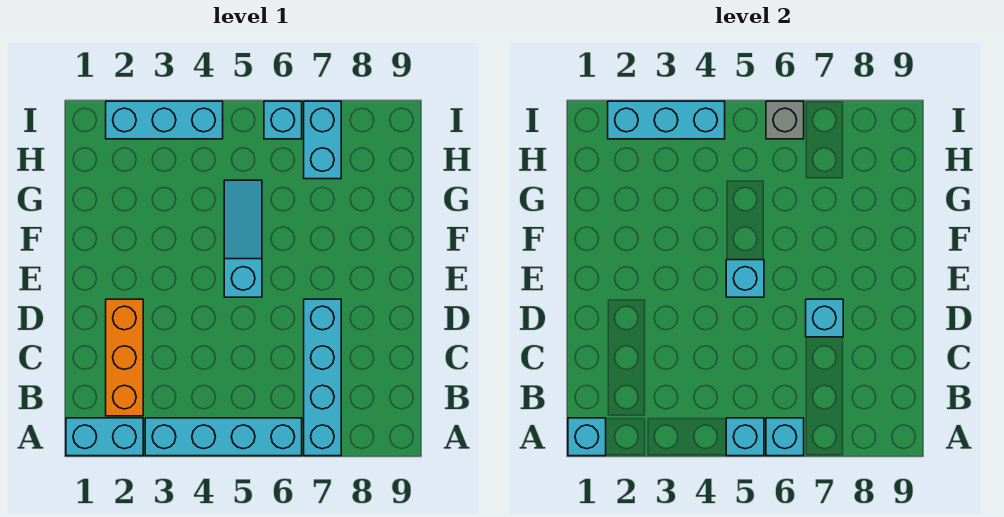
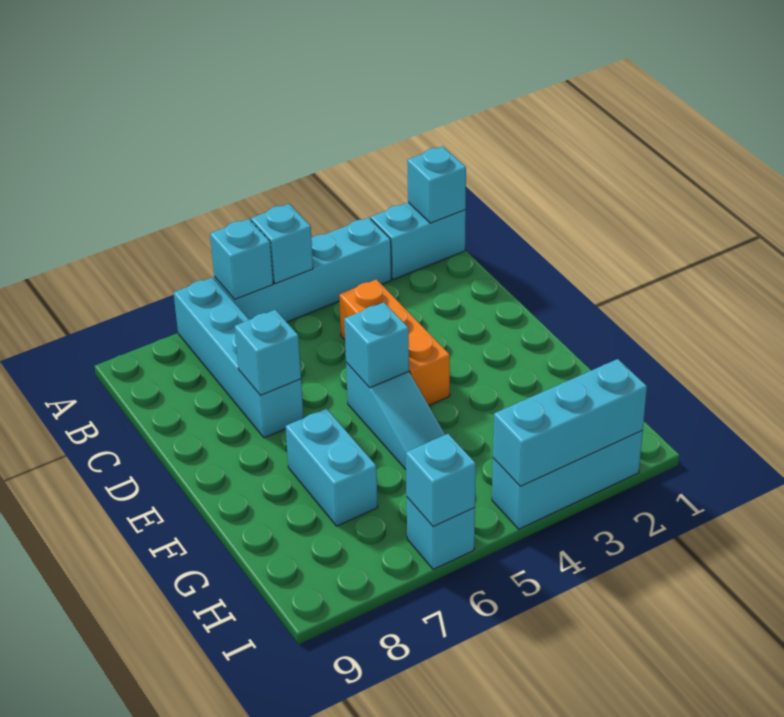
orange brick B2:D2 level 1 -> orange brick C4:E4 level 1
cyan brick H7:I7 level 1 -> cyan brick F7:G7 level 1
grey brick I6 level 2 -> cyan brick I6 level 2

